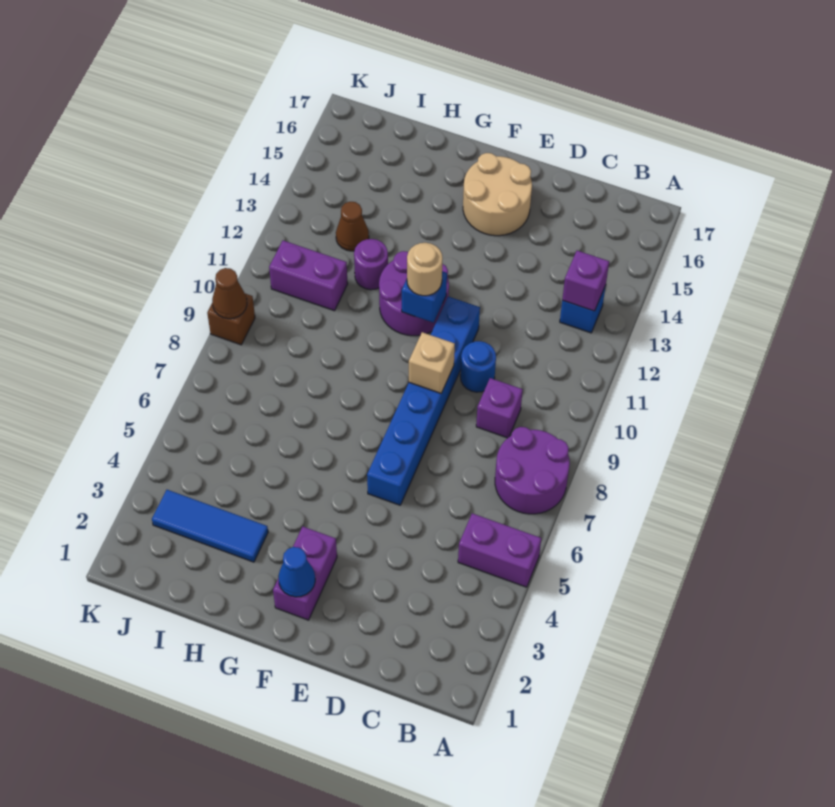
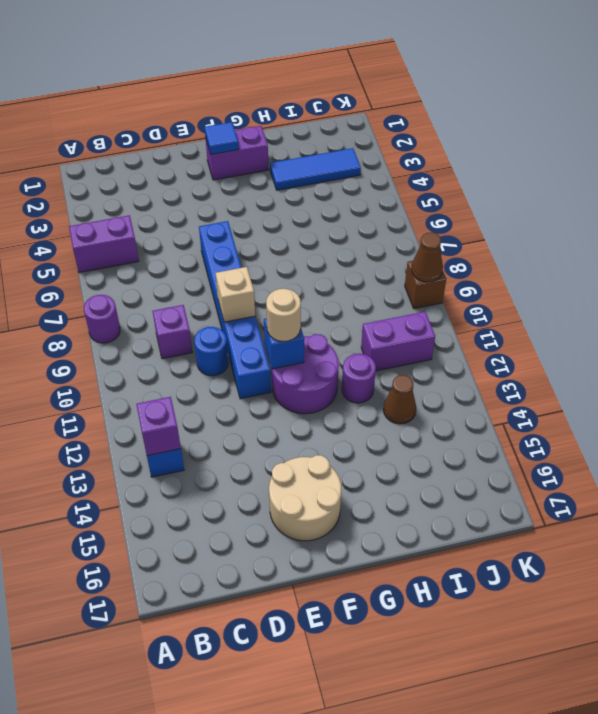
purple round brick A7:B8 level 1 -> purple round brick A8 level 1
purple brick F2:F3 level 1 -> purple brick F2:G2 level 1
blue cone F2 level 2 -> blue tile F2 level 2

